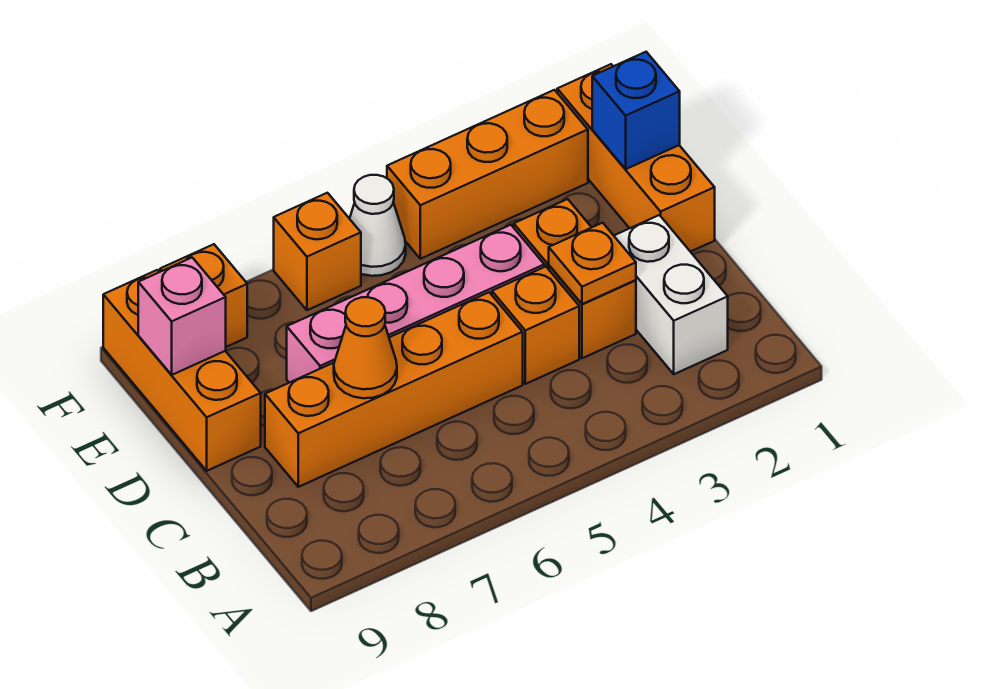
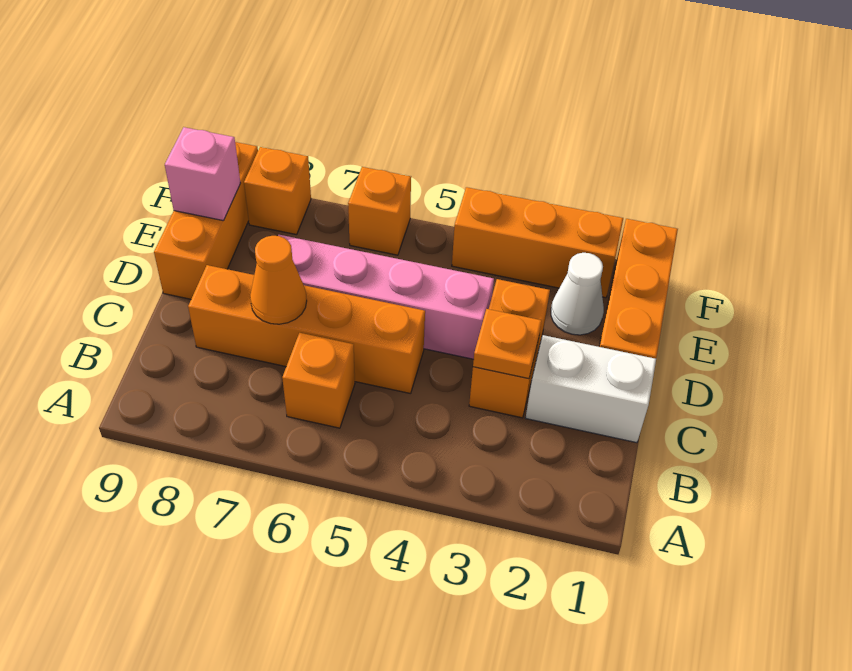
white brick B2:C2 level 1 -> white brick C1:C2 level 1
orange brick C4 level 1 -> orange brick B6 level 1
blue brick E1 level 2 -> none
white cone F5 level 1 -> white cone E2 level 1

